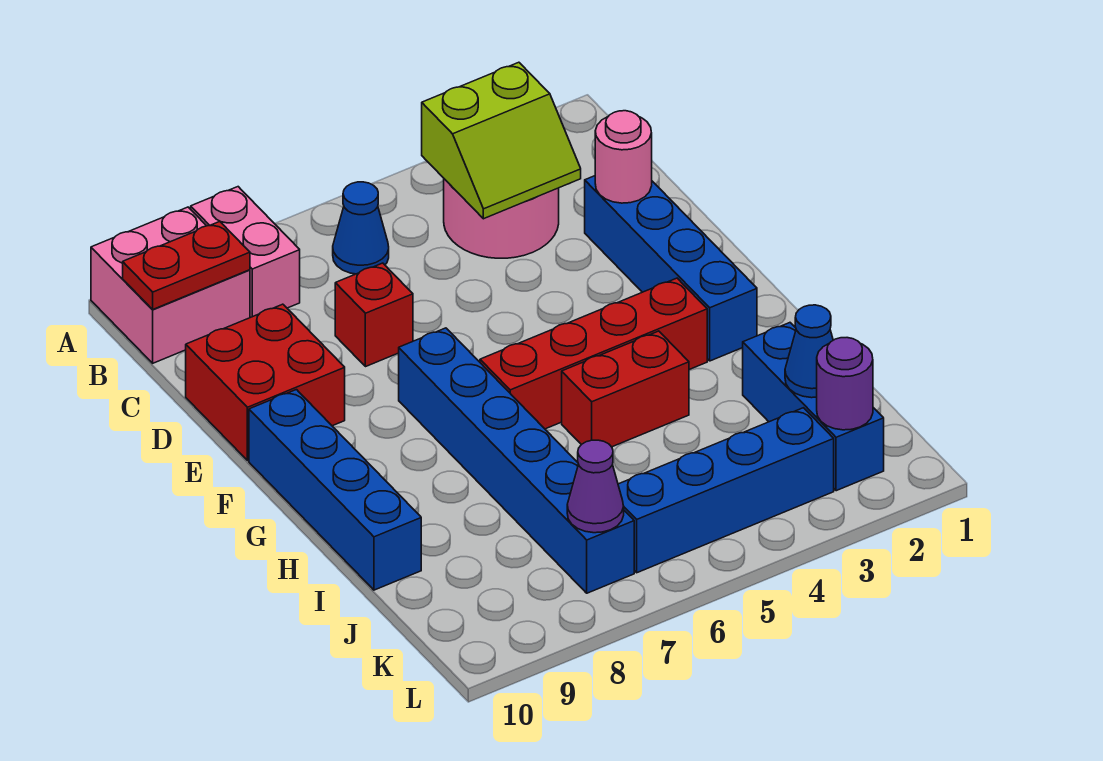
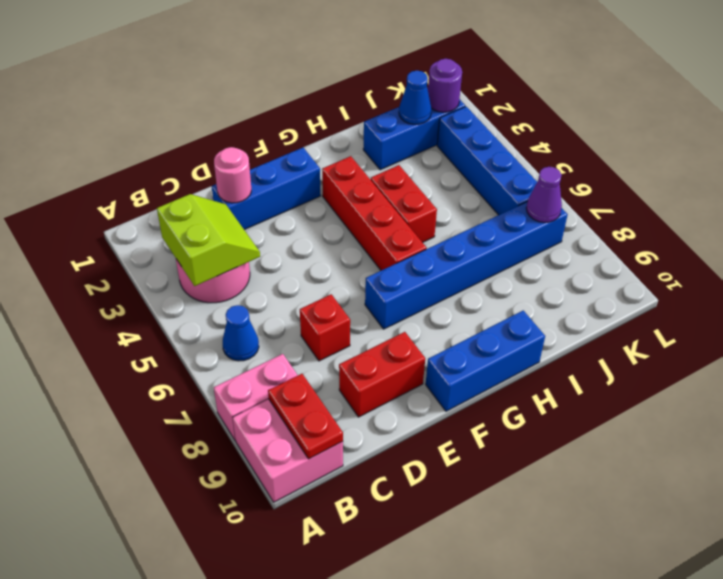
blue brick D2:G2 level 1 -> blue brick D2:F2 level 1
red brick D9:E10 level 1 -> red brick D9:E9 level 1
blue brick F10:I10 level 1 -> blue brick F10:H10 level 1

